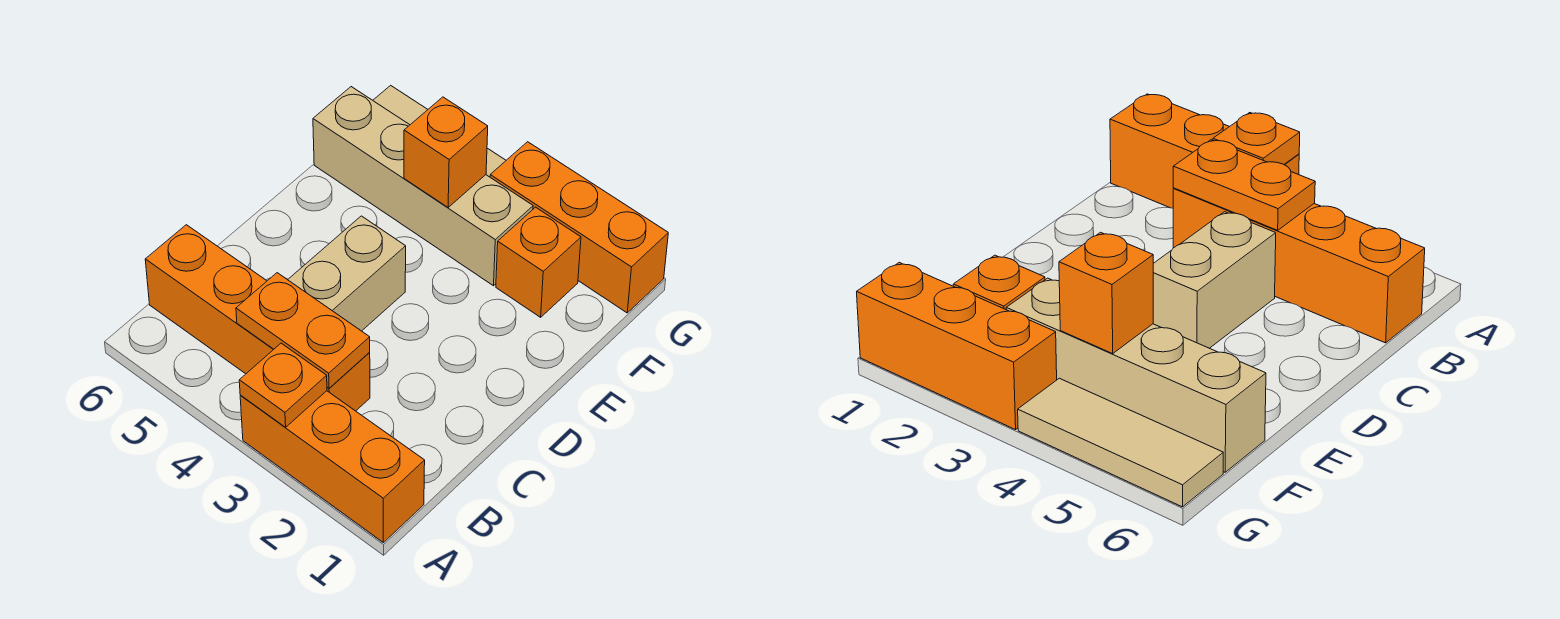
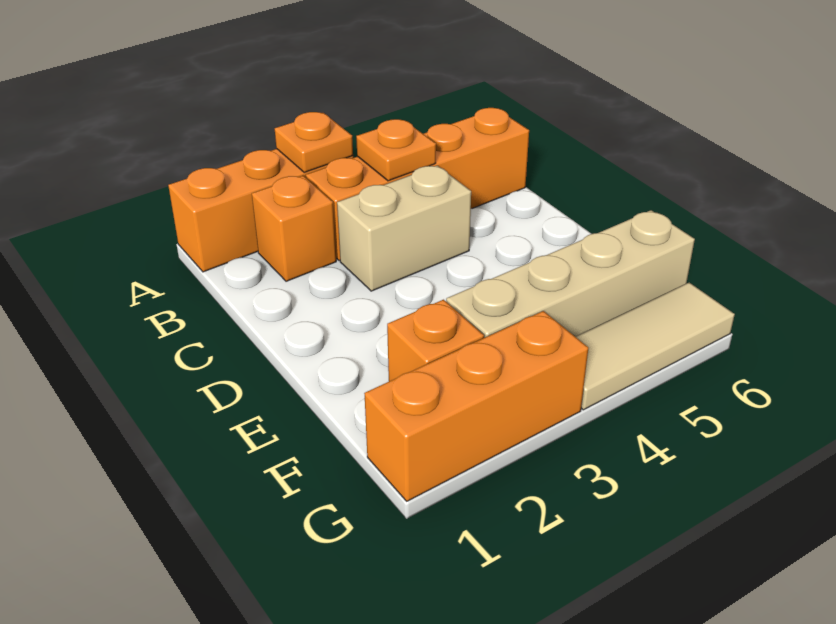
orange plate B3:B4 level 2 -> orange plate B4 level 2
tan brick C4:D4 level 1 -> tan brick C3:C4 level 1
orange brick F4 level 2 -> orange brick B2 level 1

